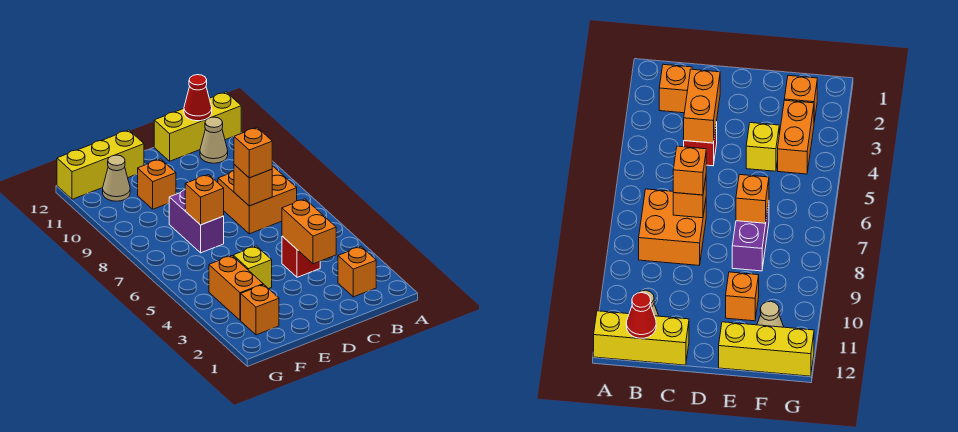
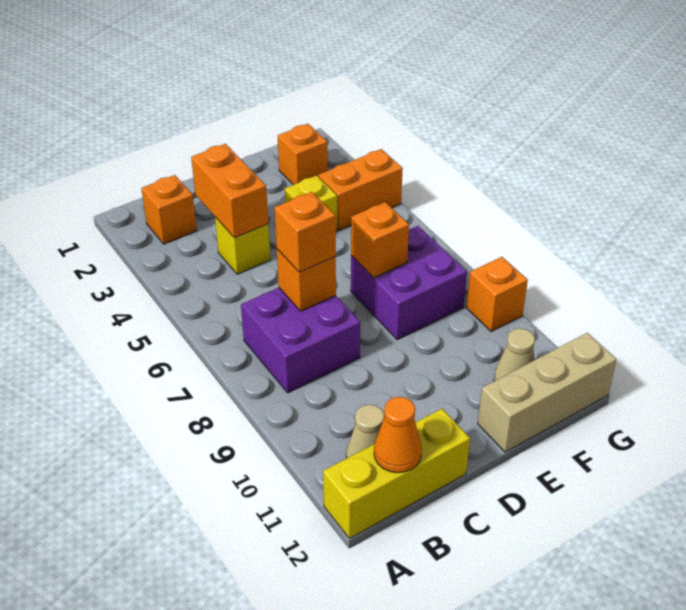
orange brick B7:C8 level 1 -> purple brick B7:C8 level 1
red cone B12 level 2 -> orange cone B12 level 2
red brick C4 level 1 -> yellow brick C4 level 1
purple brick E7:E8 level 1 -> purple brick E7:F8 level 1
orange brick E10 level 1 -> orange brick G9 level 1
yellow brick E12:G12 level 1 -> tan brick E12:G12 level 1
orange brick F3:F4 level 1 -> orange brick F4:G4 level 1

